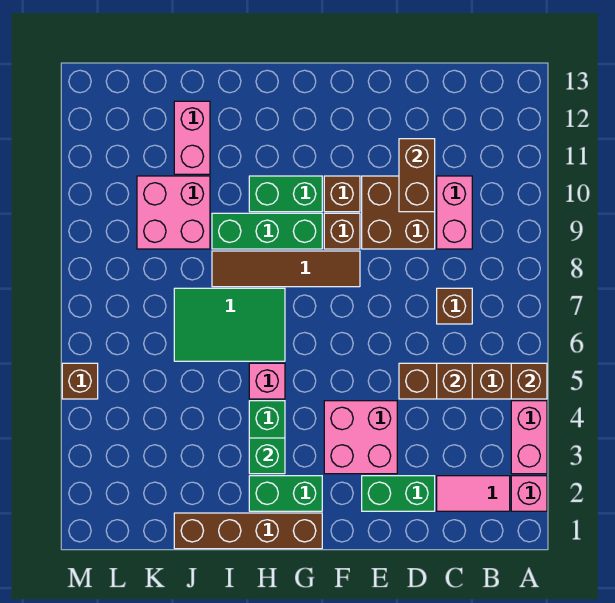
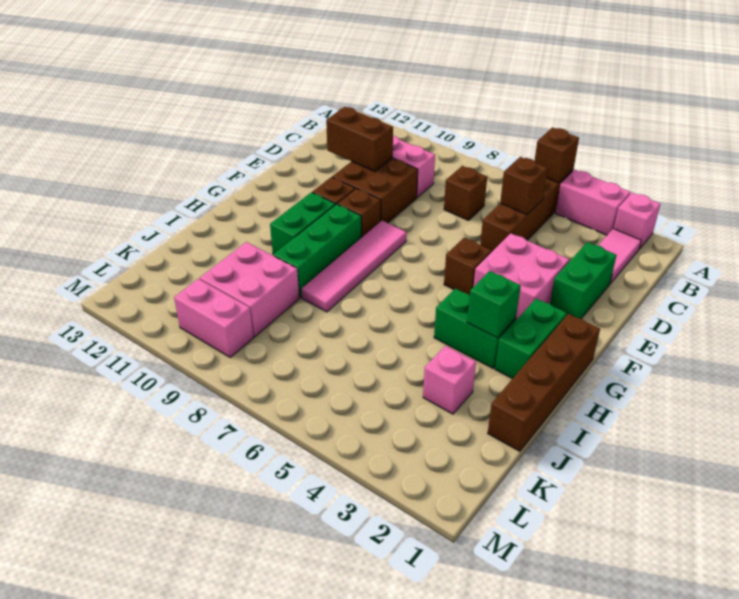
brown tile F8:I8 level 1 -> pink tile F8:I8 level 1
pink brick H5 level 1 -> pink brick J3 level 1
green tile H6:J7 level 1 -> none
pink brick J11:J12 level 1 -> pink brick L9:L10 level 1
brown brick M5 level 1 -> brown brick F5 level 1

